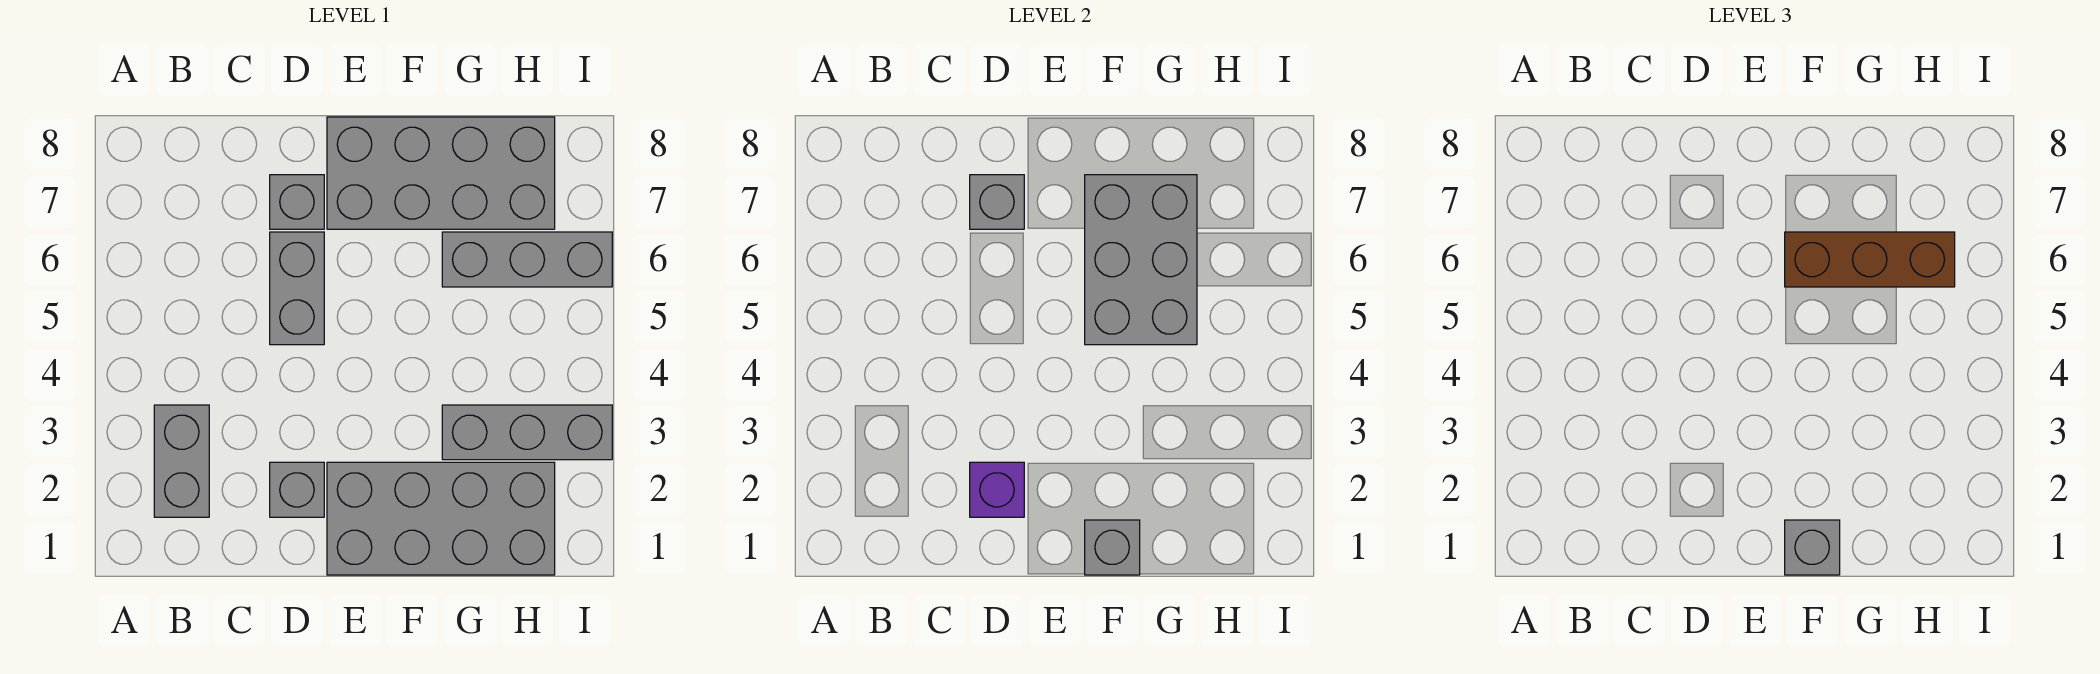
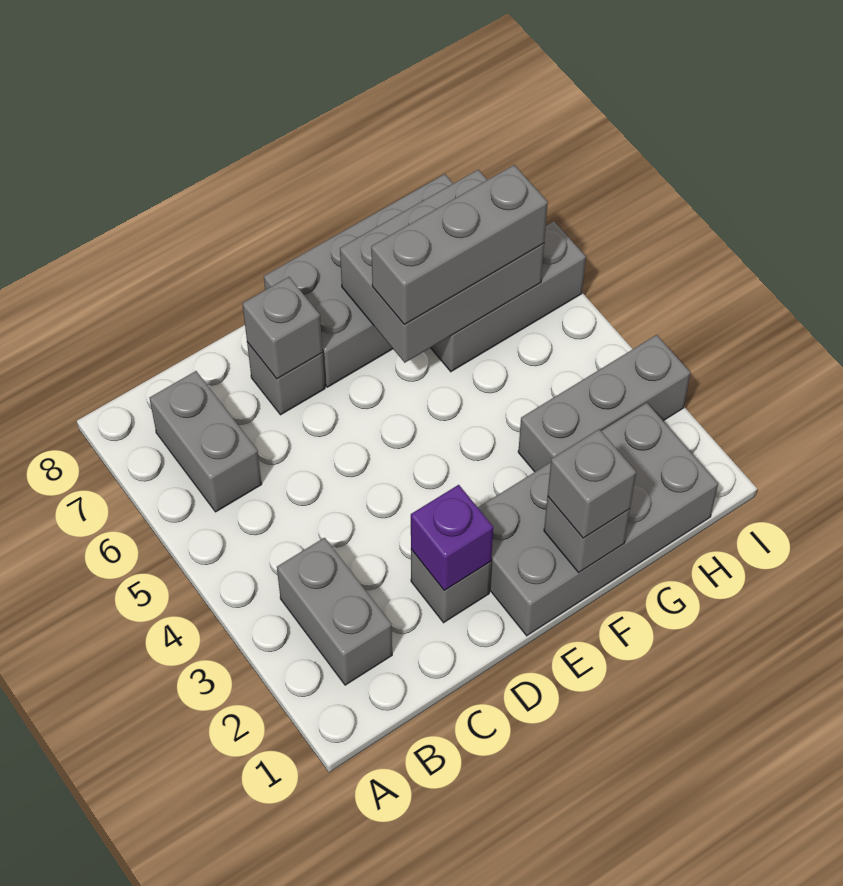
grey brick D5:D6 level 1 -> grey brick B6:B7 level 1
grey brick F5:G7 level 2 -> grey brick F6:H7 level 2
brown brick F6:H6 level 3 -> grey brick F6:H6 level 3

